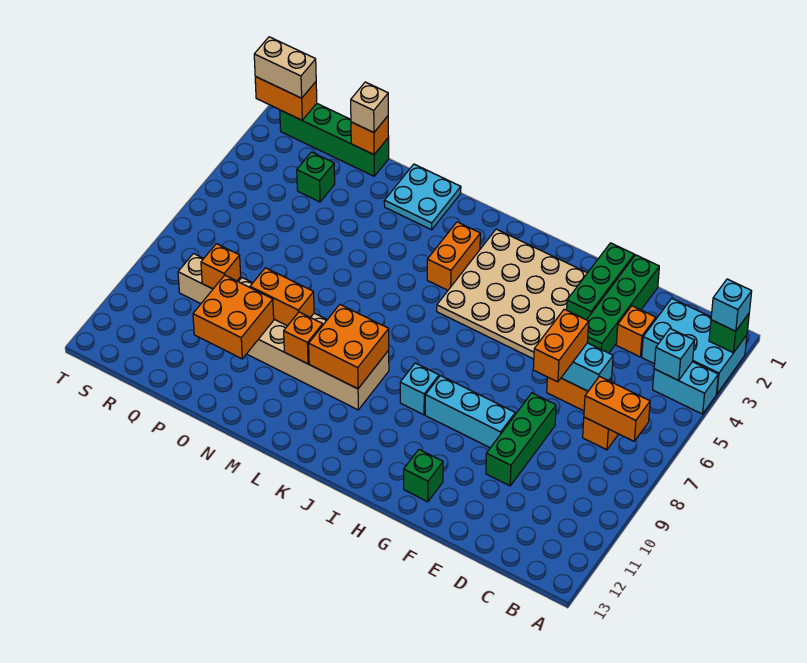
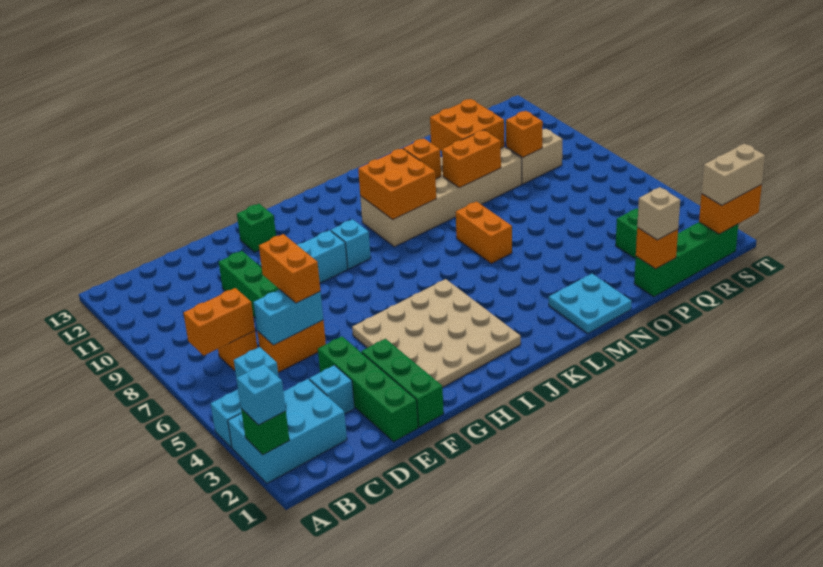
orange brick D3 level 1 -> cyan brick D3 level 1
orange brick K3:K4 level 1 -> orange brick M6:M7 level 1

